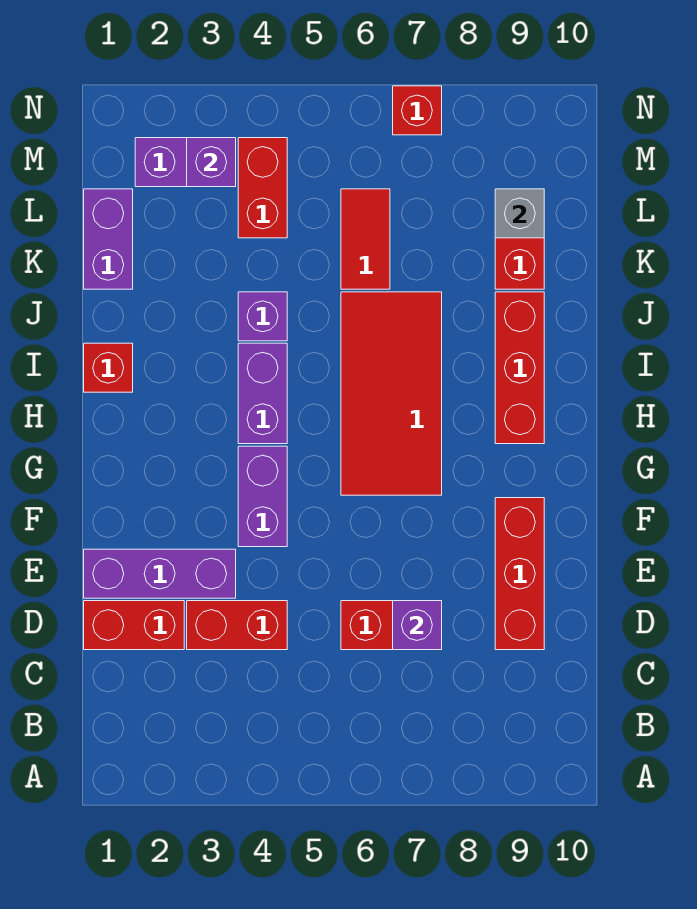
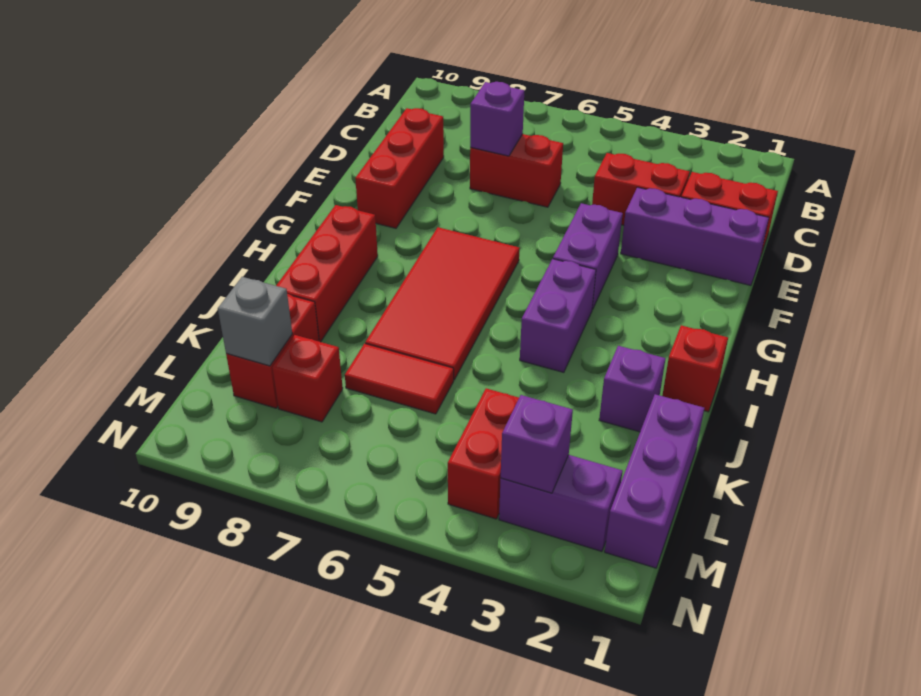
purple brick J4 level 1 -> purple brick J2 level 1
purple brick K1:L1 level 1 -> purple brick K1:M1 level 1
red tile K6:L6 level 1 -> red tile K6:K7 level 1
red brick N7 level 1 -> red brick L8 level 1

